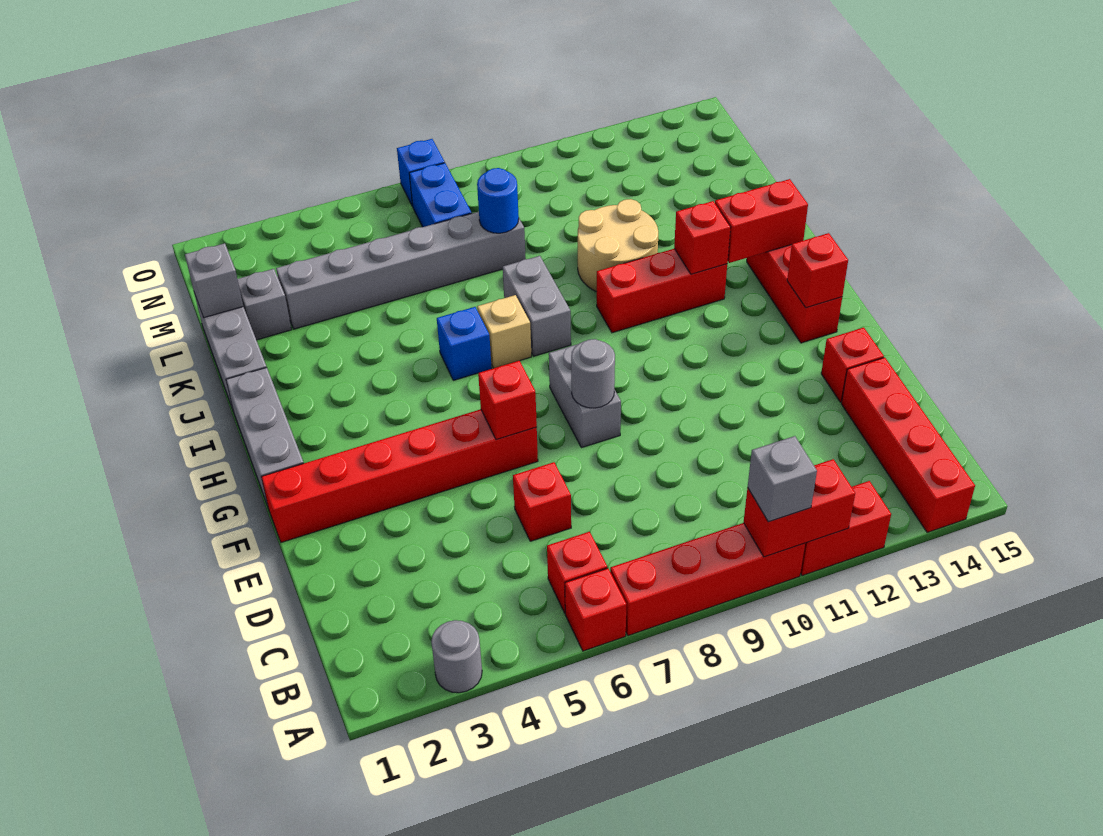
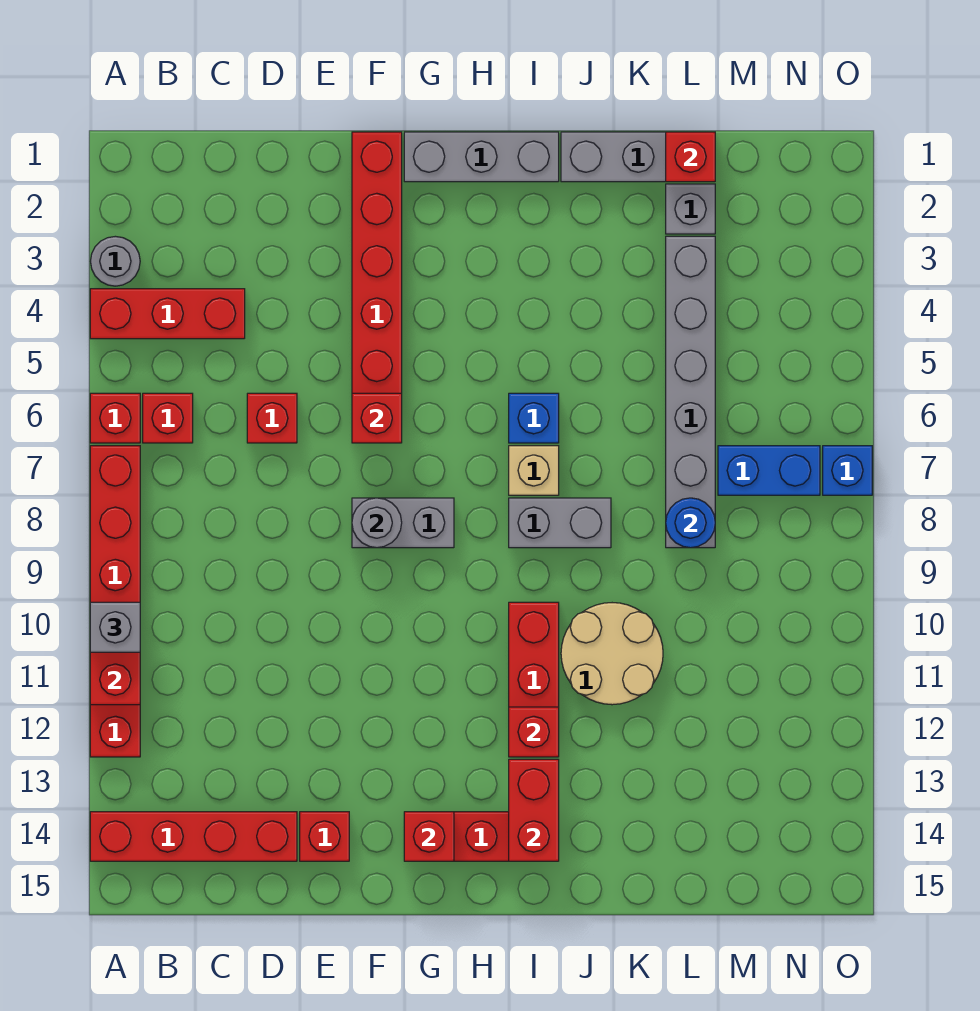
none -> red brick A4:C4 level 1
grey brick L1 level 2 -> red brick L1 level 2

